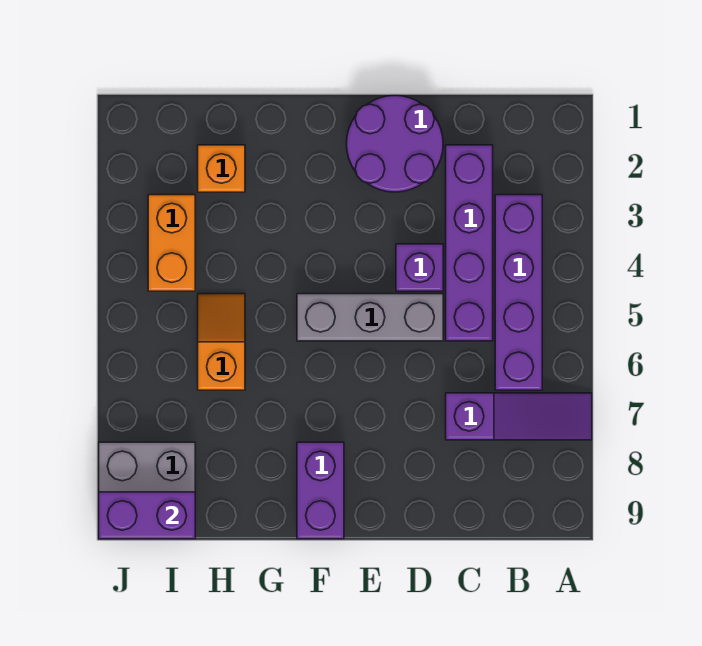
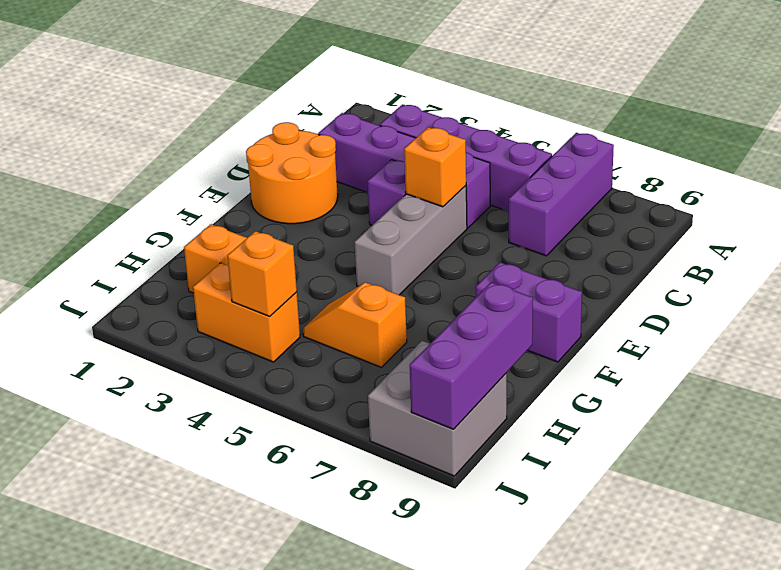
purple slope A7:C7 level 1 top C -> purple brick A7:C7 level 1
purple round brick D1:E2 level 1 -> orange round brick D1:E2 level 1
none -> orange brick D5 level 2
none -> orange brick I4 level 2
purple brick I9:J9 level 2 -> purple brick H9:J9 level 2

